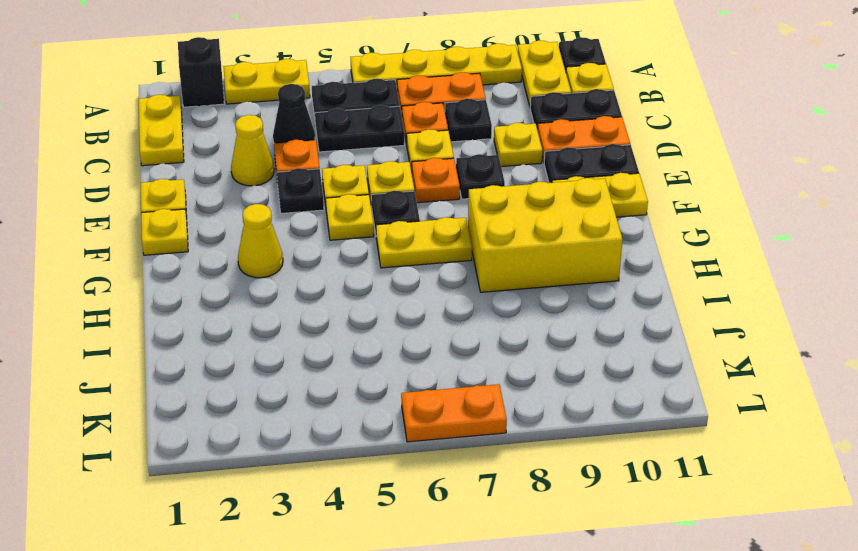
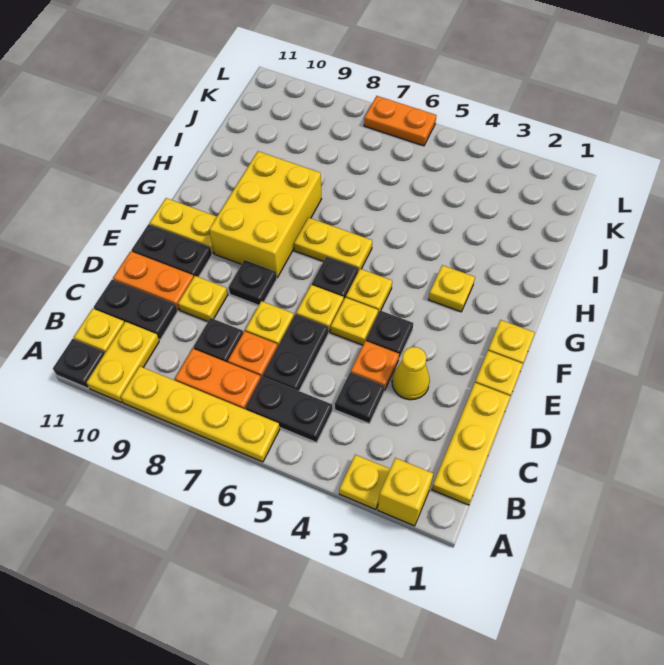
black brick A2 level 1 -> yellow brick A2 level 1
yellow plate A3:A4 level 1 -> yellow plate A3 level 1
yellow plate B1:C1 level 1 -> yellow plate B1:D1 level 1
black cone C4 level 1 -> black plate C4 level 1
black plate C5:C6 level 1 -> black plate C6:D6 level 1
orange plate E7 level 1 -> none
yellow cone G3 level 1 -> yellow plate G3 level 1
yellow brick G8:H10 level 1 -> yellow brick F8:H9 level 1

